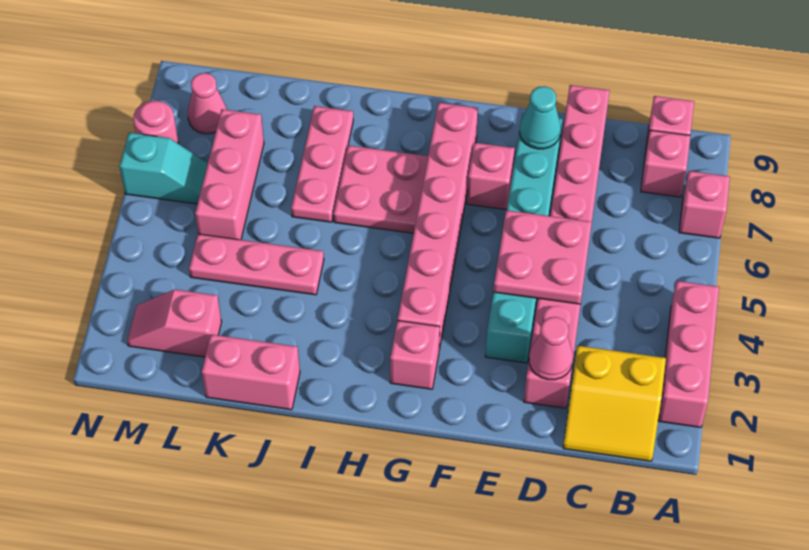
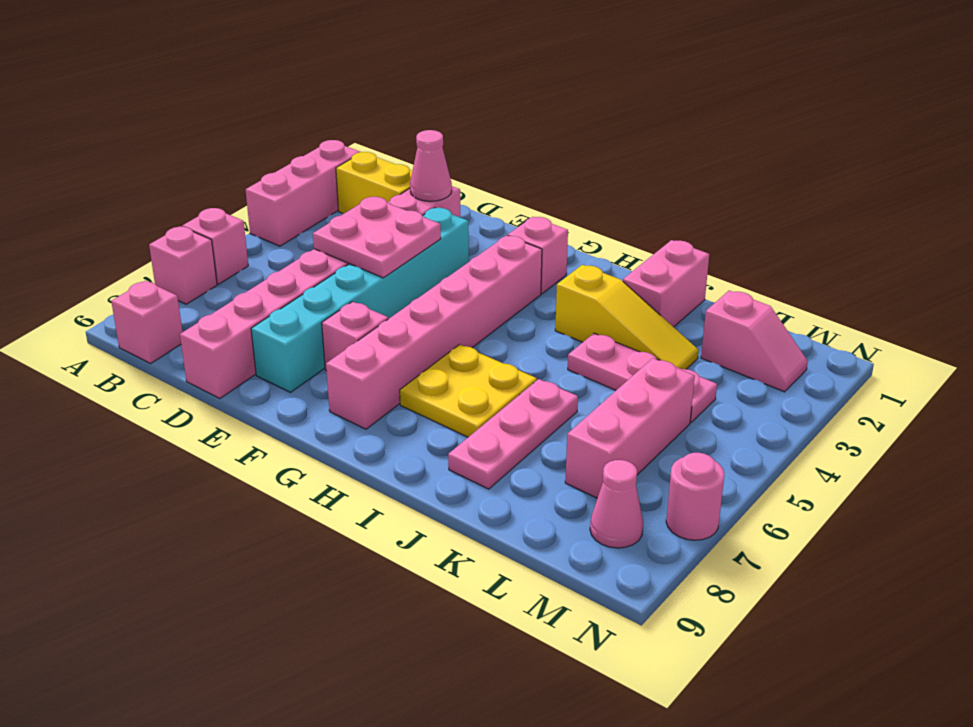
pink brick B8 level 1 -> pink brick A6 level 1
cyan cone E8 level 2 -> none
pink plate H6:I7 level 1 -> yellow plate H6:I7 level 1
none -> yellow slope I3:K3 level 1 top I
pink brick J1:K1 level 1 -> pink brick J1:J2 level 1
cyan slope M6:N6 level 1 top N -> none

